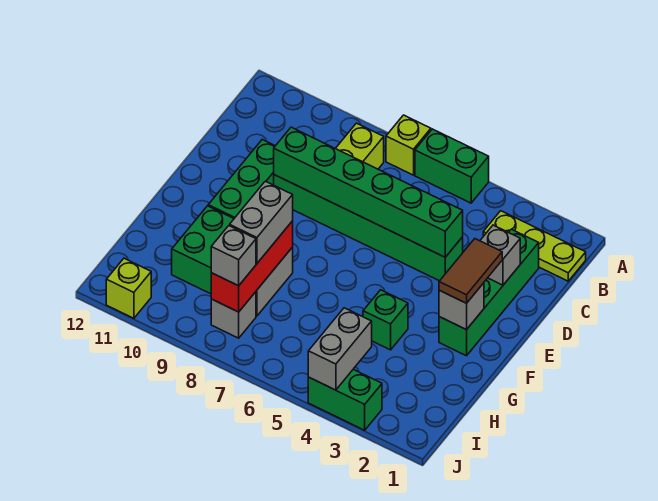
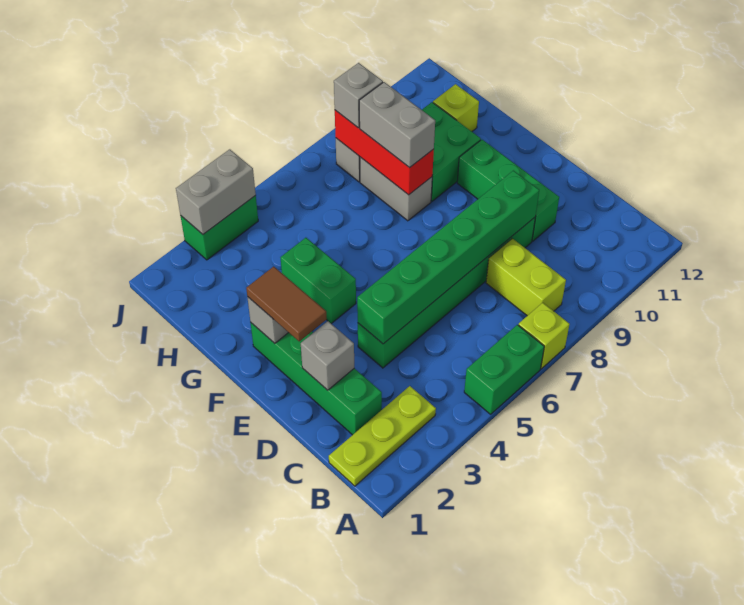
green brick G4 level 1 -> green brick F4:G4 level 1
grey brick I4:J4 level 2 -> grey brick J3:J4 level 2
lime brick J11 level 1 -> lime brick H11 level 1

